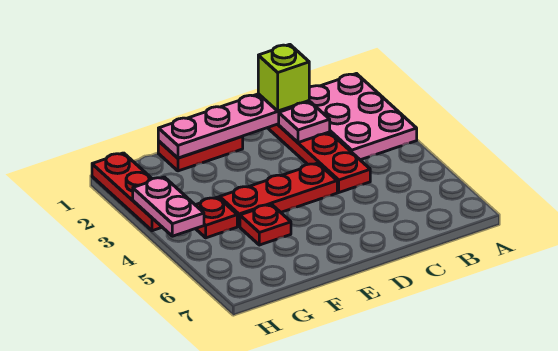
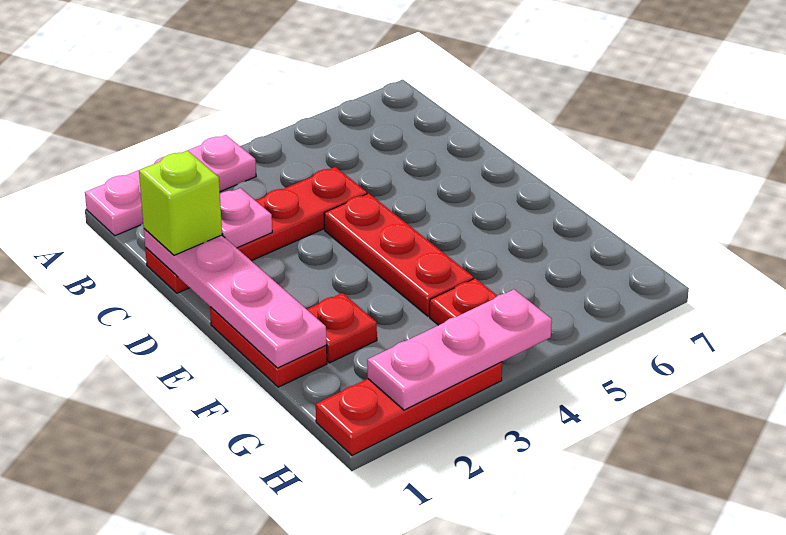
pink plate A1:B3 level 1 -> pink plate A1:A3 level 1
red plate F5 level 1 -> red plate F2 level 1
pink plate H3:H4 level 2 -> pink plate H2:H4 level 2

